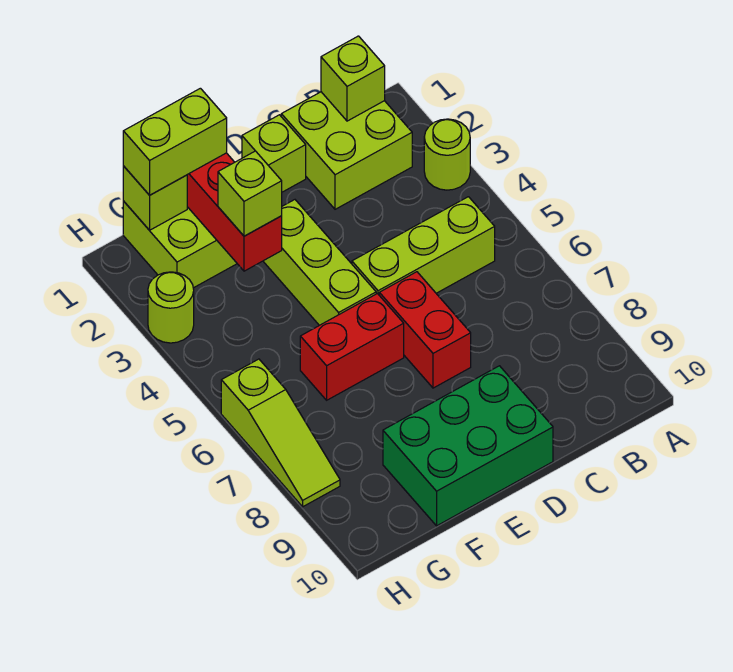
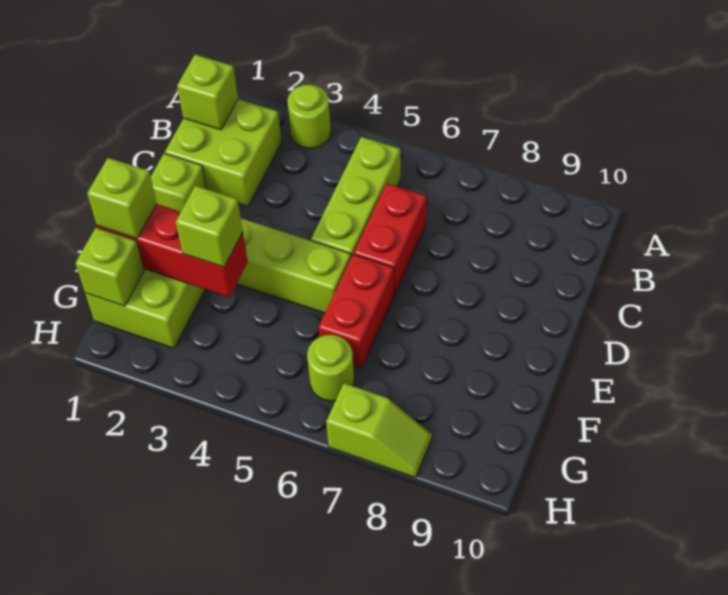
red brick D6:D7 level 1 -> red brick C6:D6 level 1
green brick D9:F10 level 1 -> none
lime brick F1:G1 level 3 -> lime brick F1 level 3
lime round brick H3 level 1 -> lime round brick G6 level 1
lime slope H6:H8 level 1 top 6 -> lime slope H7:H8 level 1 top 7

